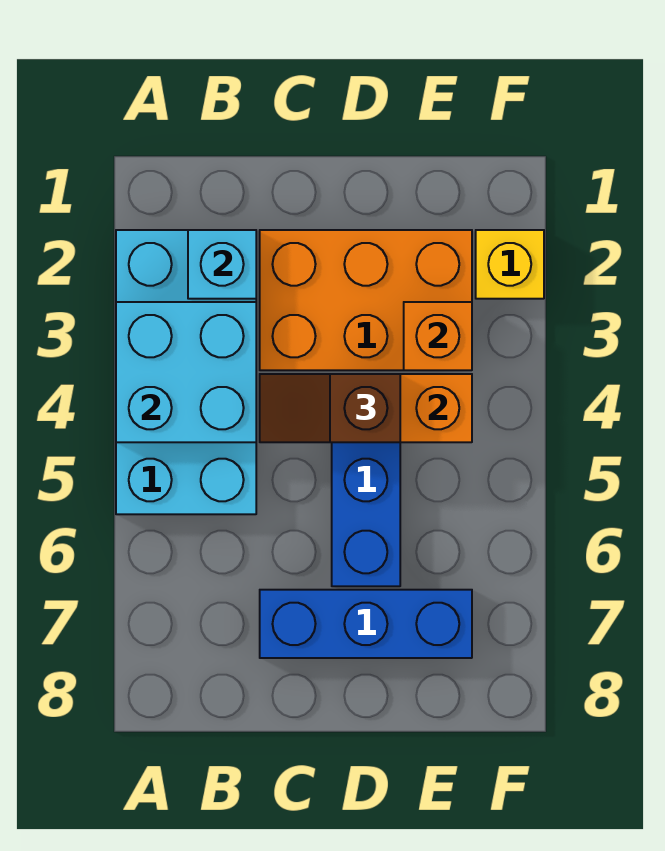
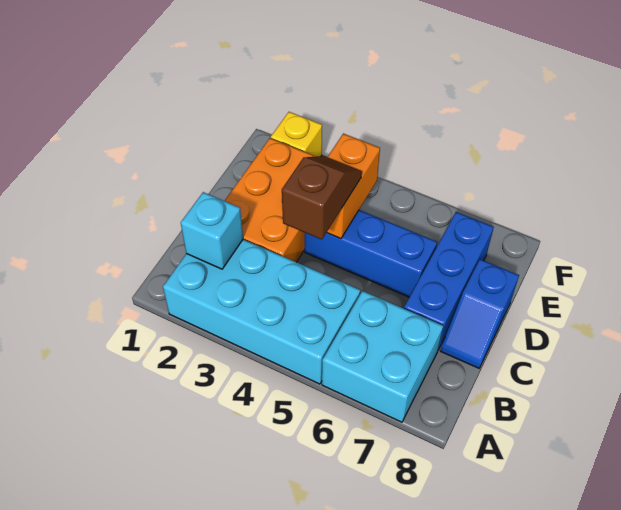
cyan brick A3:B4 level 2 -> cyan brick A6:B7 level 1
brown slope C4:D4 level 3 top D -> brown slope C4:D4 level 3 top C
none -> blue slope C8:D8 level 1 top D
orange brick E3 level 2 -> none

